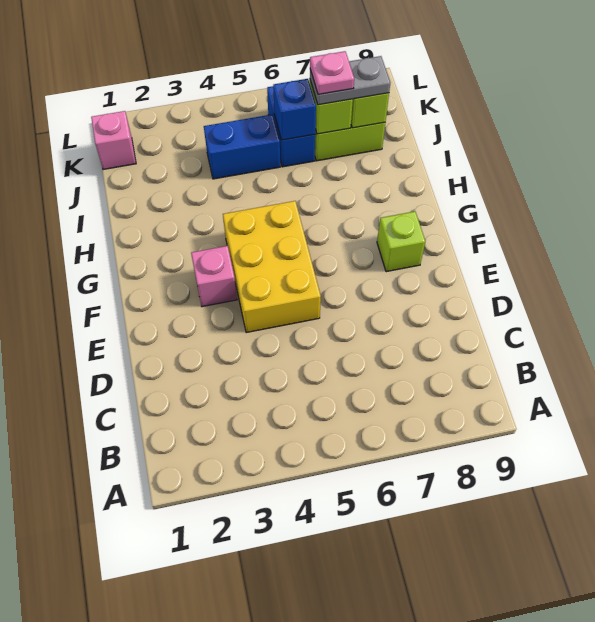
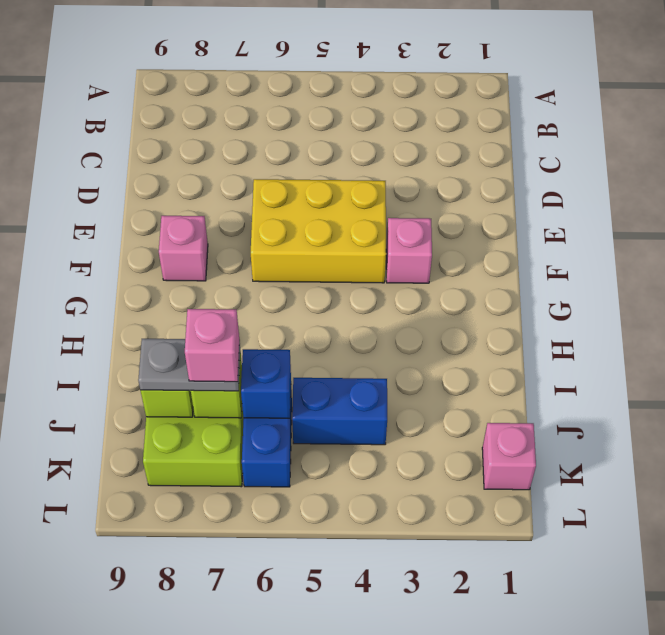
yellow brick E4:G5 level 1 -> yellow brick E4:F6 level 1
lime brick F8 level 1 -> pink brick F8 level 1
pink plate J7 level 4 -> pink brick J7 level 4

